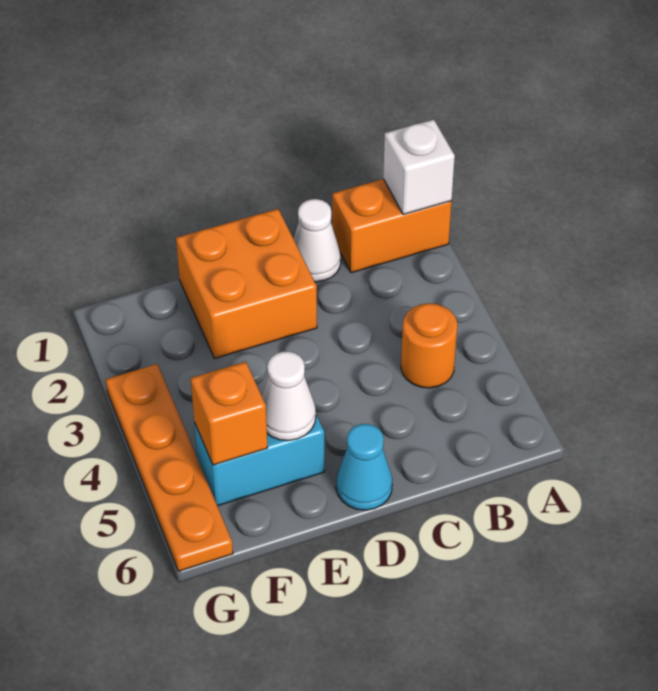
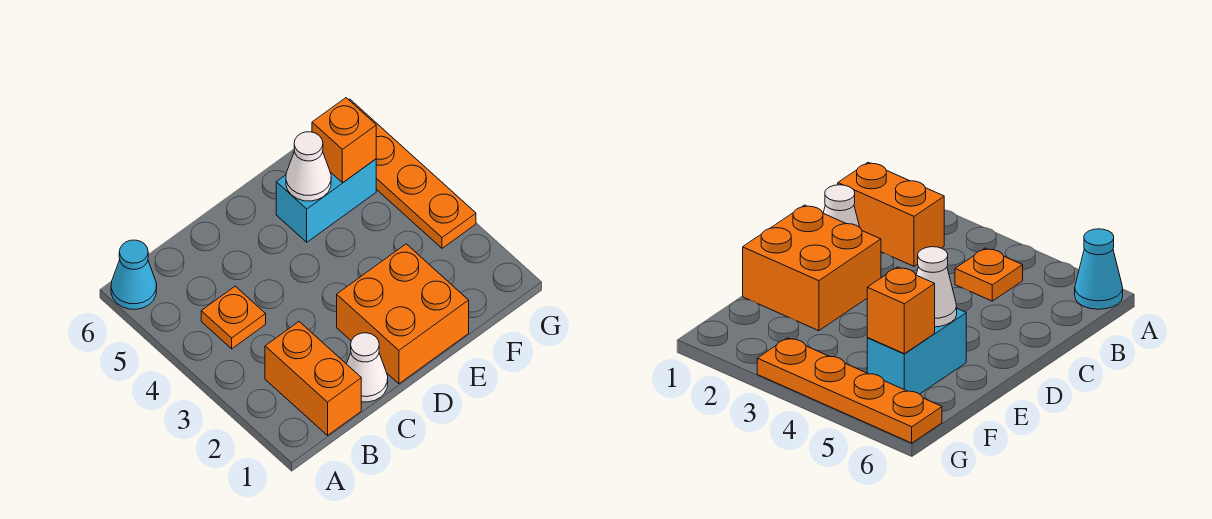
orange brick A1:B1 level 1 -> orange brick B1:B2 level 1
white brick A1 level 2 -> none
orange round brick B4 level 1 -> orange plate B4 level 1
cyan cone D6 level 1 -> cyan cone A6 level 1

